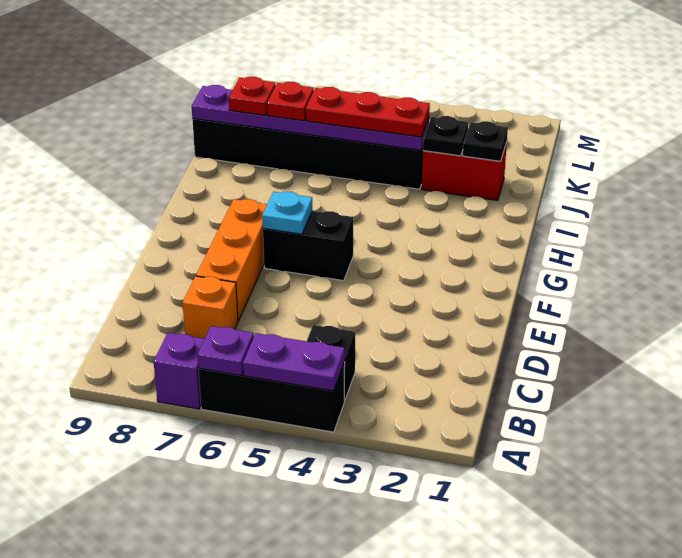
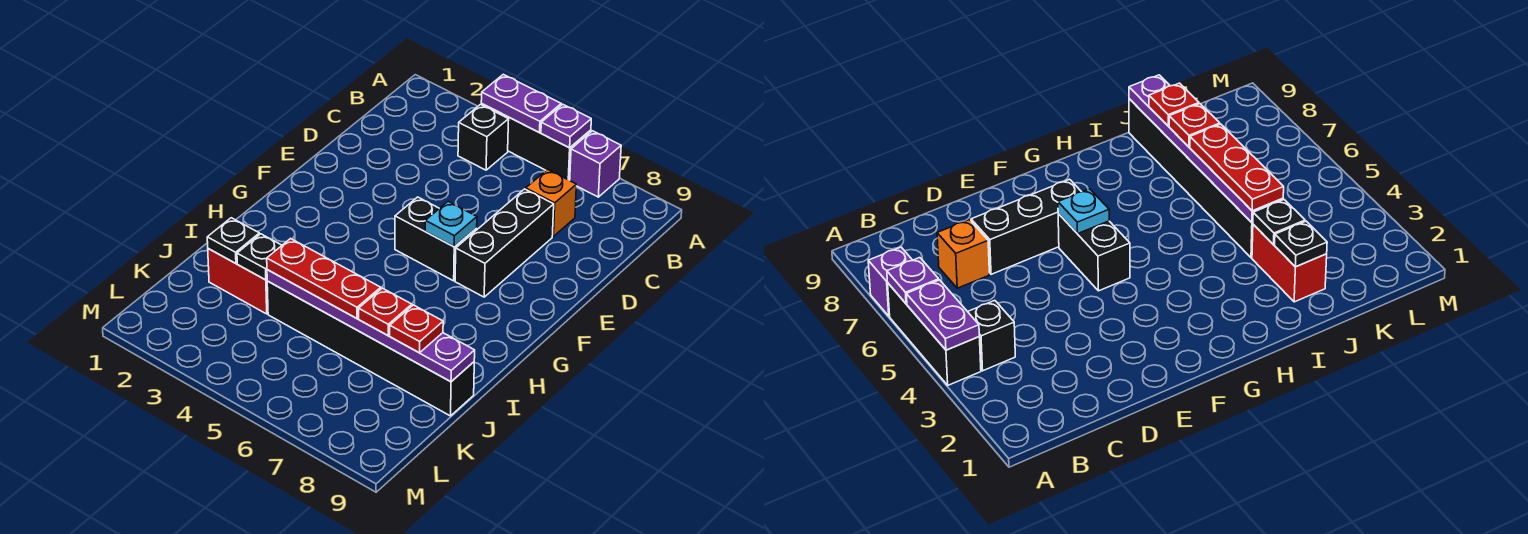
orange brick D7:F7 level 1 -> black brick D7:F7 level 1

